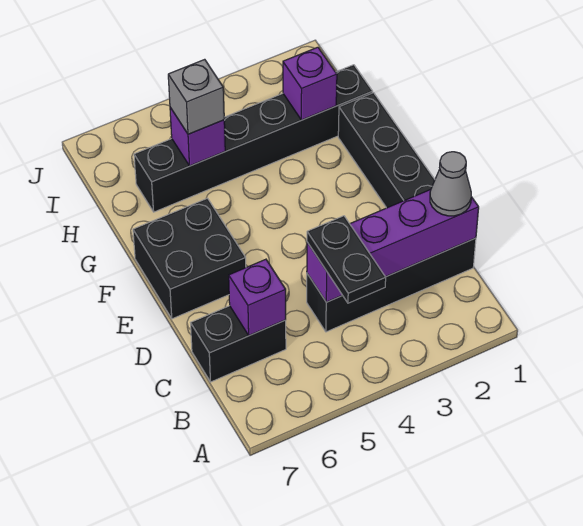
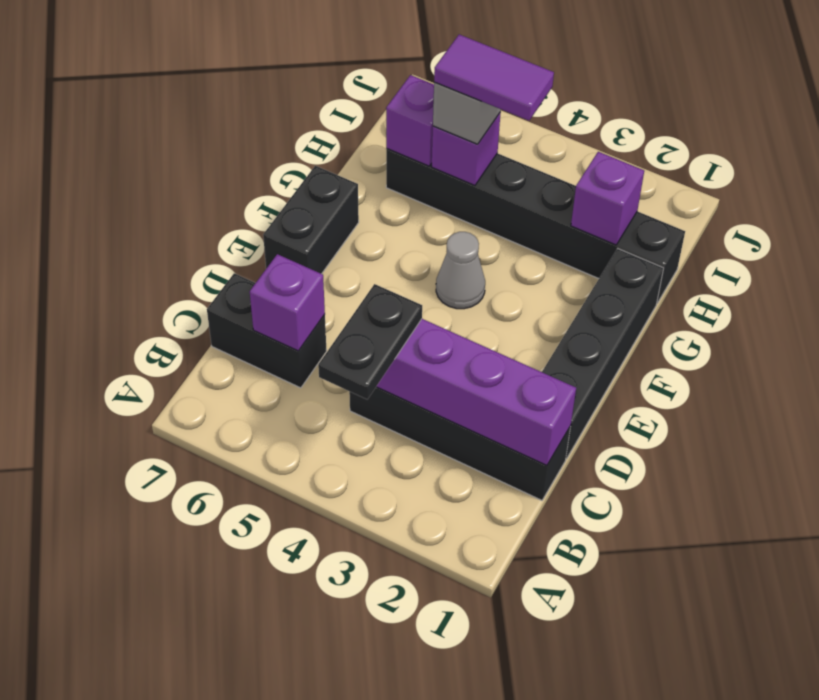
grey cone C1 level 3 -> grey cone F4 level 1
black brick E6:F7 level 1 -> black brick E7:F7 level 1
none -> purple tile H4:H5 level 4
none -> purple brick H6 level 2

